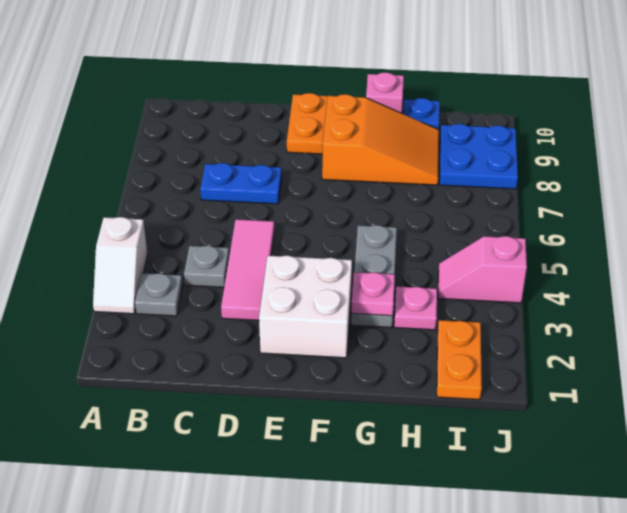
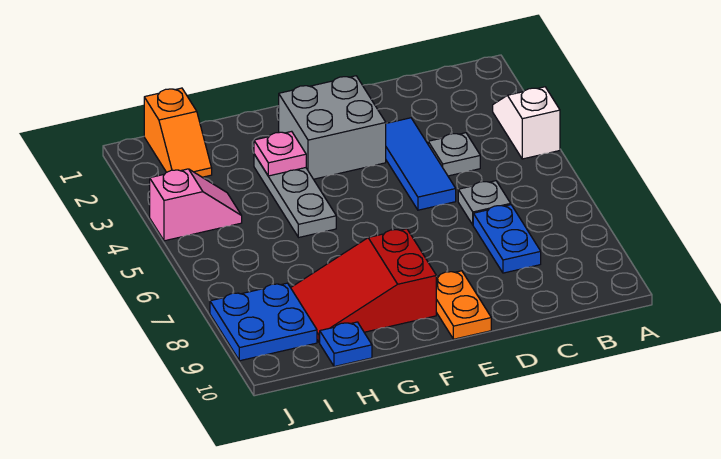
grey plate B3 level 1 -> grey plate C6 level 1
blue plate C7:D7 level 1 -> blue plate C7:C8 level 1
pink tile D3:D5 level 1 -> blue tile D3:D5 level 1
white brick E2:F3 level 1 -> grey brick E2:F3 level 1
orange slope F8:H9 level 1 top F -> red slope F8:H9 level 1 top F
pink brick G10 level 1 -> none
pink plate H3 level 1 -> none
orange plate I1:I2 level 1 -> orange slope I1:I2 level 1 top 1

